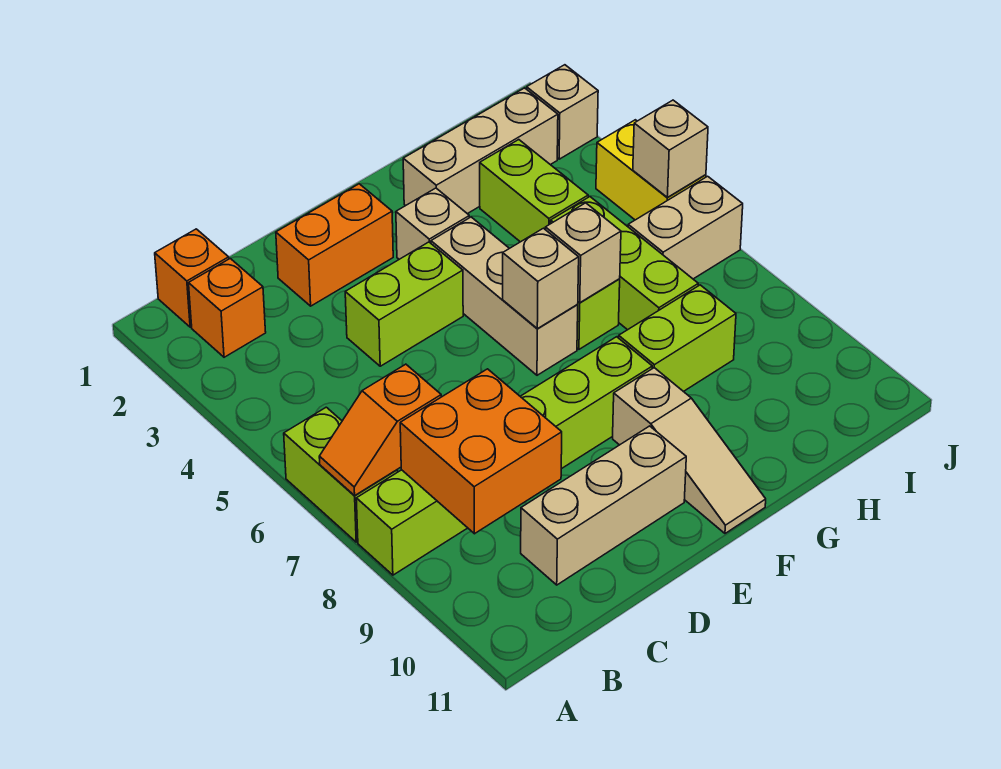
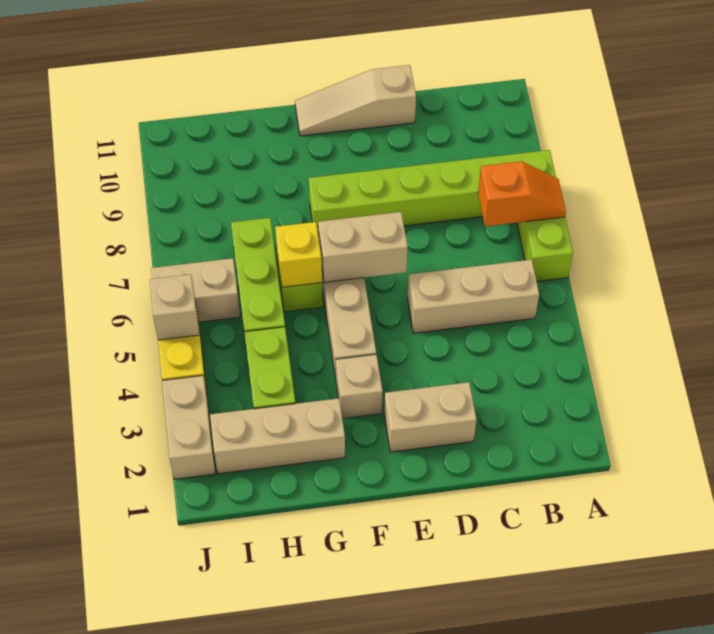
orange brick B1 level 1 -> none
orange brick B2 level 1 -> none
orange brick B8:C9 level 2 -> none
tan brick C10:E10 level 1 -> tan brick B5:D5 level 1
orange brick D2:E2 level 1 -> tan brick D2:E2 level 1
lime brick D4:E4 level 1 -> none
tan brick F6 level 2 -> tan brick E6:F6 level 2
tan slope F9:F11 level 1 top 9 -> tan slope D11:F11 level 1 top D
tan brick G6 level 2 -> yellow brick G6 level 2
lime brick G8:H8 level 1 -> none
tan brick J2 level 1 -> tan brick J2:J3 level 1

